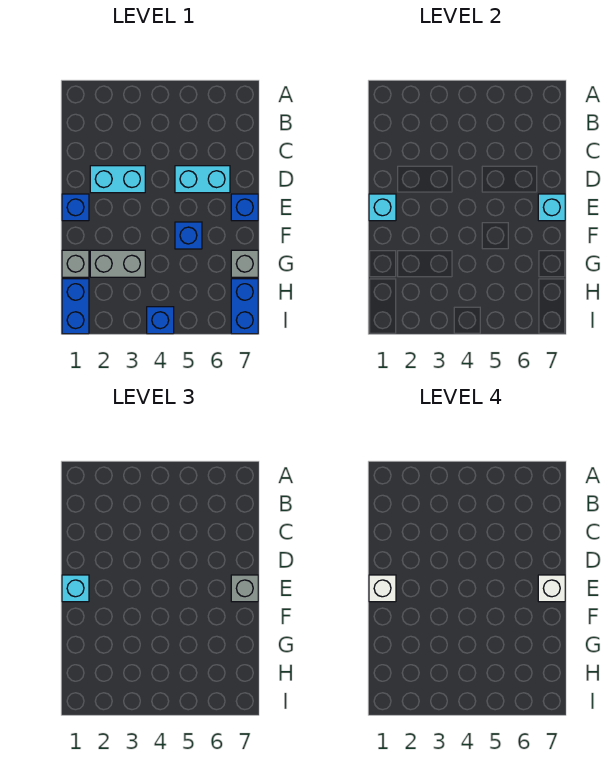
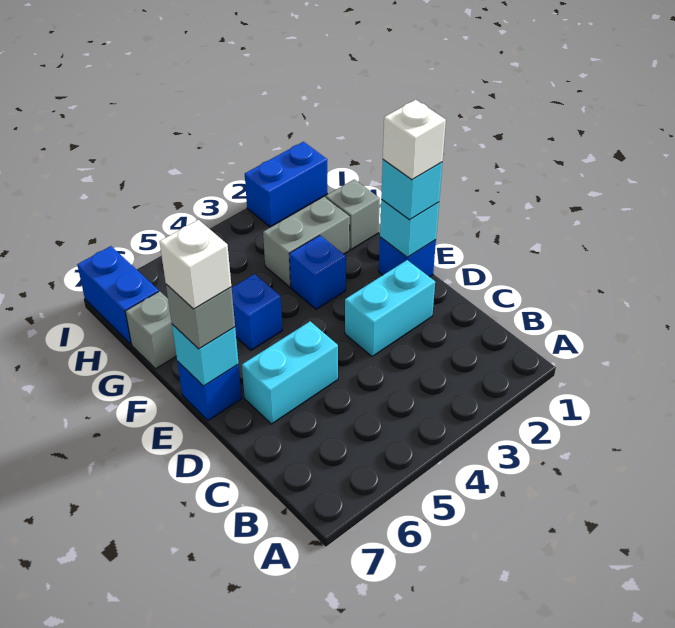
blue brick H1:I1 level 1 -> blue brick I1:I2 level 1
blue brick I4 level 1 -> blue brick F3 level 1

